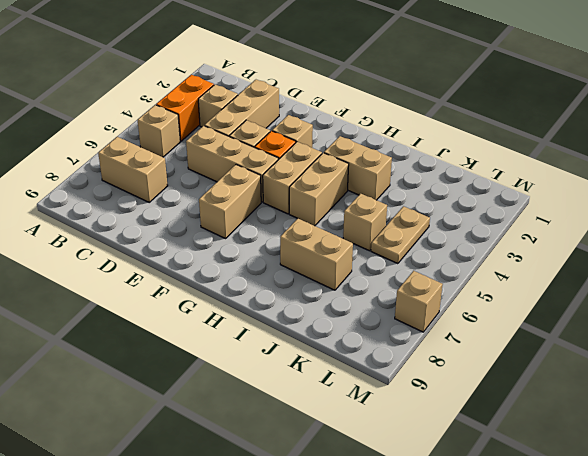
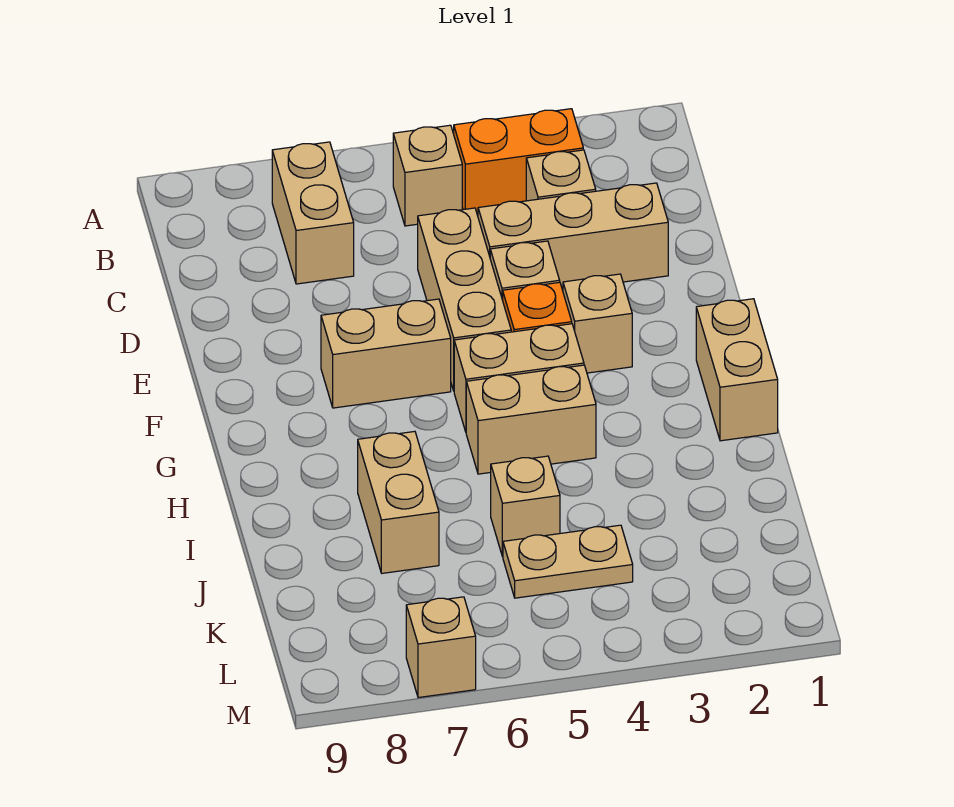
tan brick H3:I3 level 1 -> tan brick G1:H1 level 1

